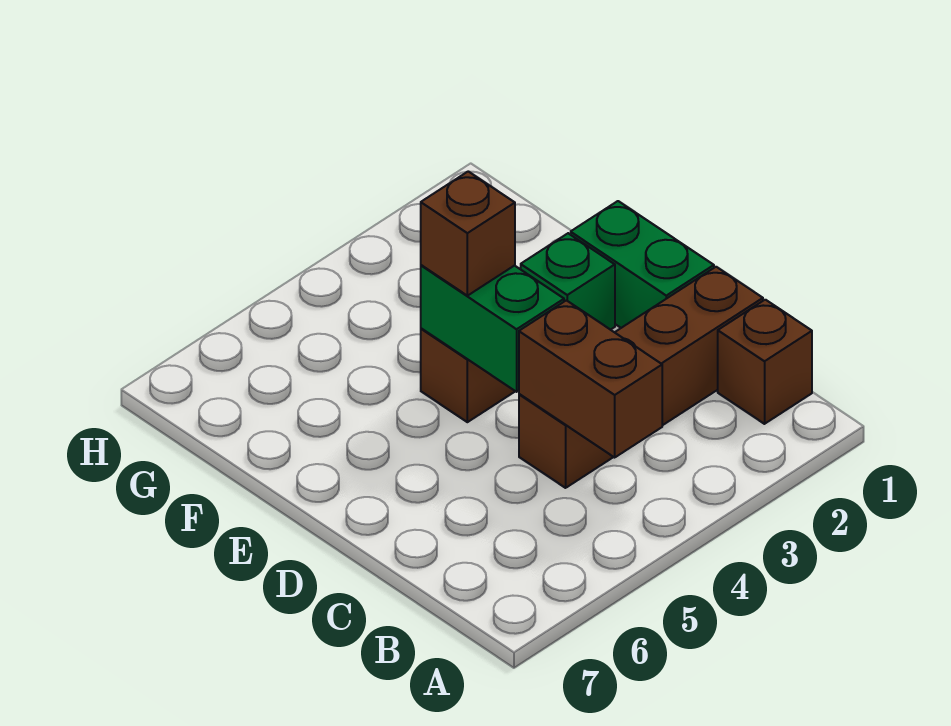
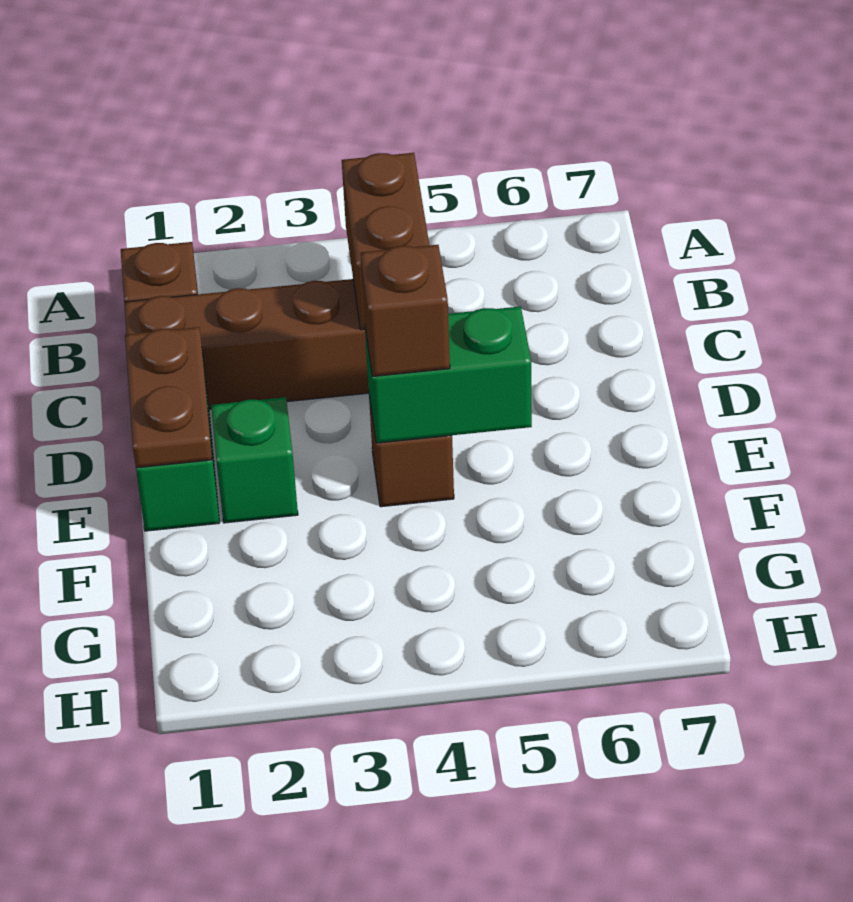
none -> brown plate D1:E1 level 2
green brick D4:E4 level 2 -> green brick E4:E5 level 2

